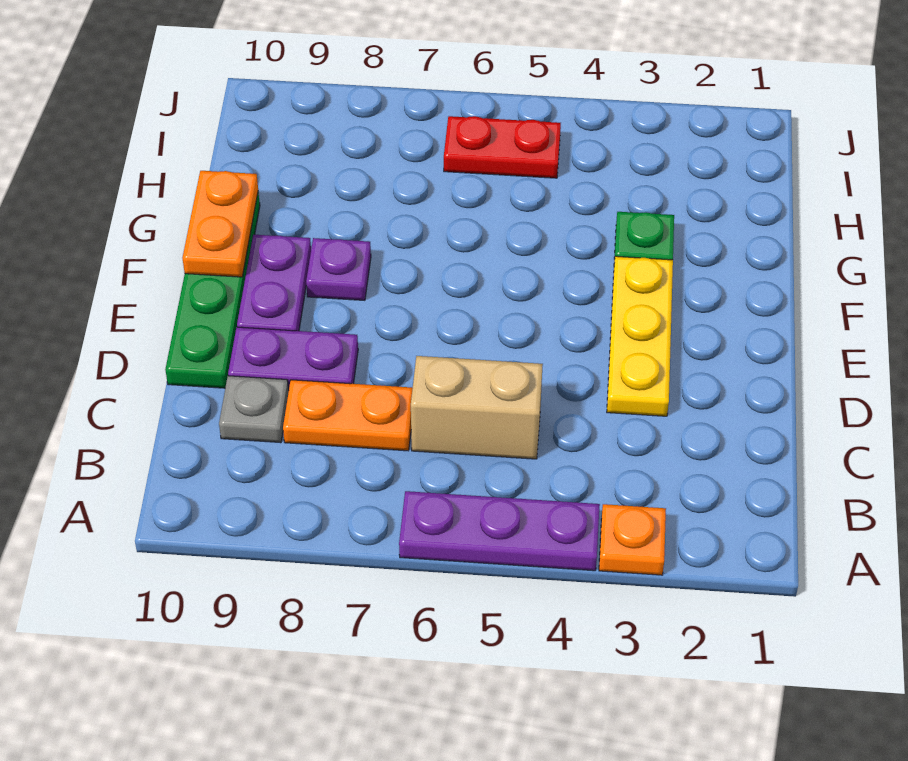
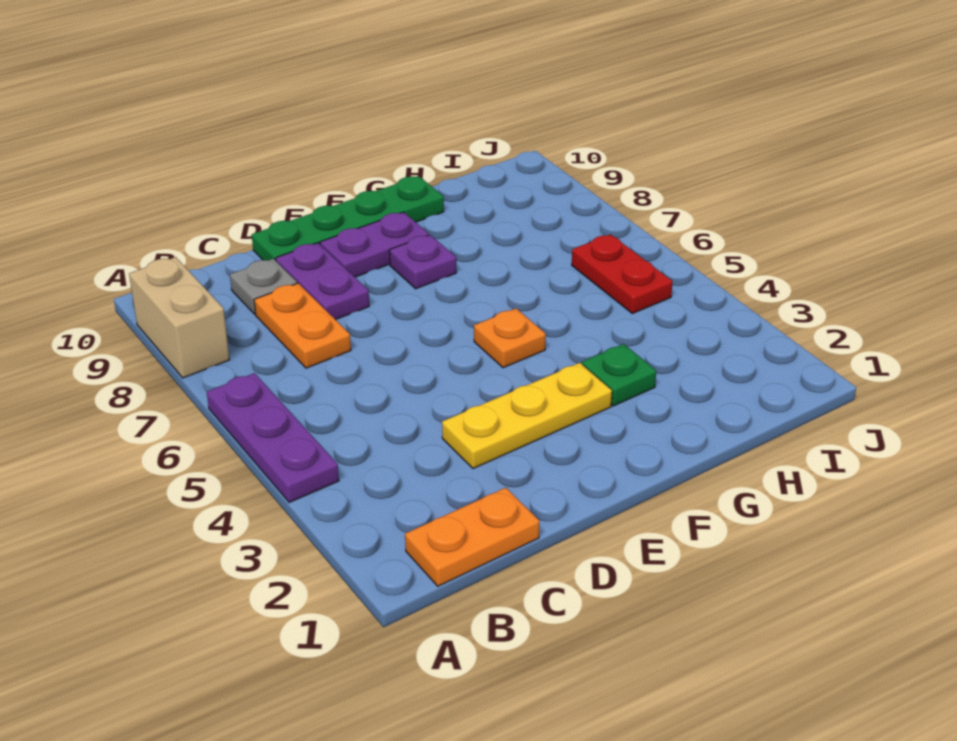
orange plate A3 level 1 -> orange plate F5 level 1
tan brick C5:C6 level 1 -> tan brick A8:A9 level 1
orange plate F10:G10 level 2 -> orange plate B1:C1 level 1

